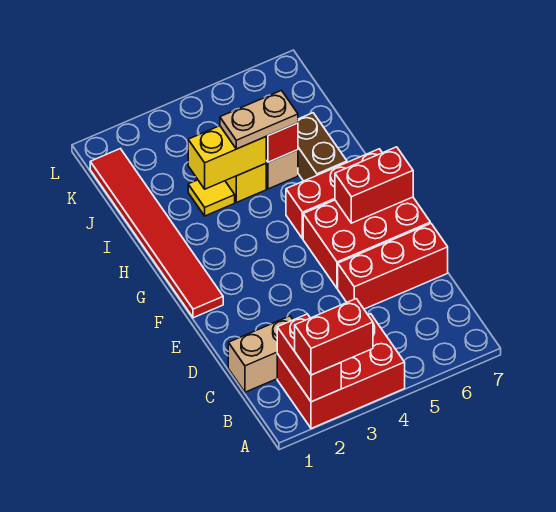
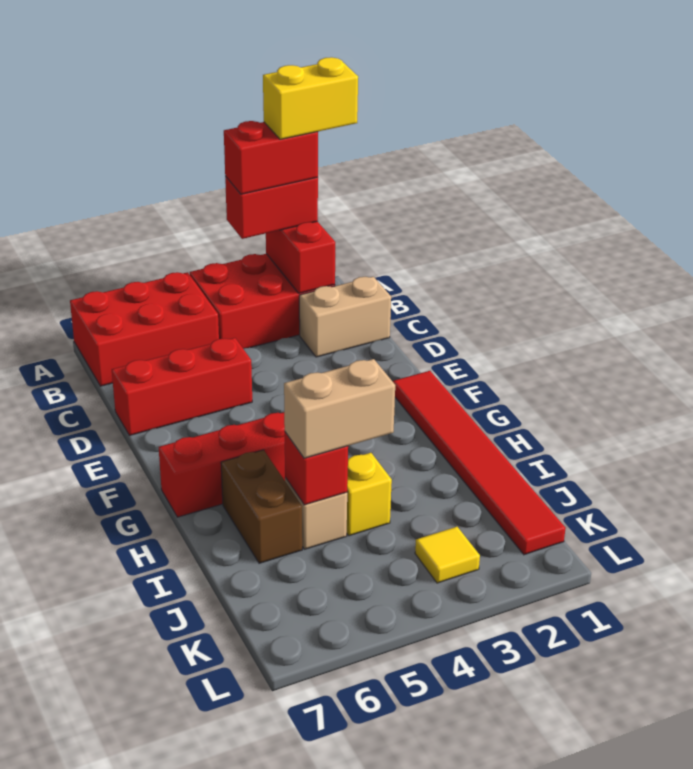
red brick E5:F7 level 1 -> red brick A5:B7 level 1
red brick F6:F7 level 2 -> red brick A2:A3 level 4
yellow tile I3 level 1 -> yellow tile K3 level 1
yellow brick I3:I4 level 2 -> yellow brick A1:A2 level 5
tan plate I4:I5 level 3 -> tan brick I4:I5 level 3

